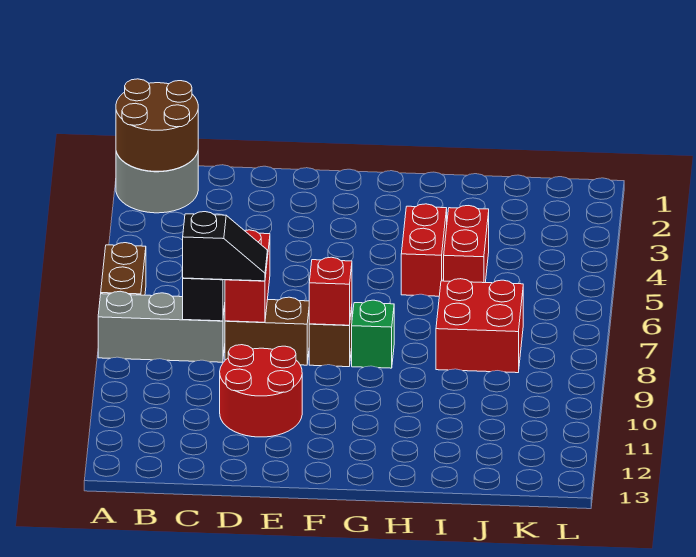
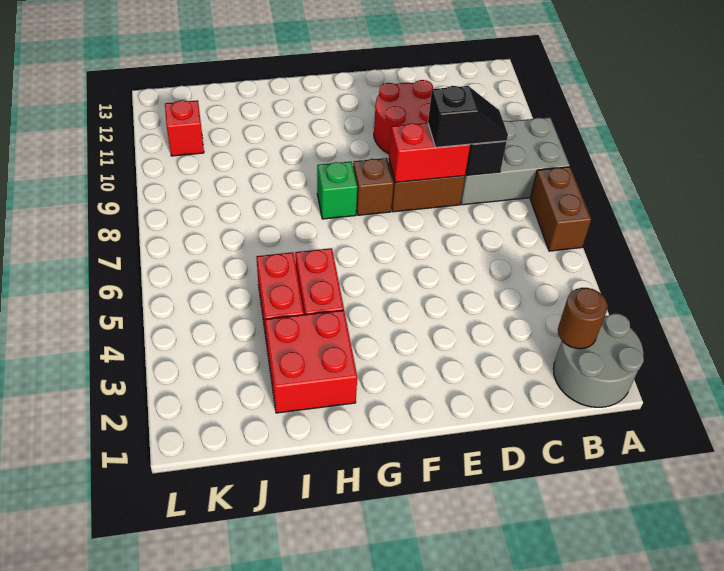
brown round brick A1:B2 level 2 -> brown round brick B2 level 2
grey brick A8:C8 level 1 -> grey brick A8:C9 level 1
black slope C8:D8 level 3 top C -> black slope C8:D8 level 3 top D
red brick D7:D8 level 2 -> red brick D8:E8 level 2
red brick F8 level 2 -> red brick K11 level 1
red brick I7:J8 level 1 -> red brick H2:I3 level 1

